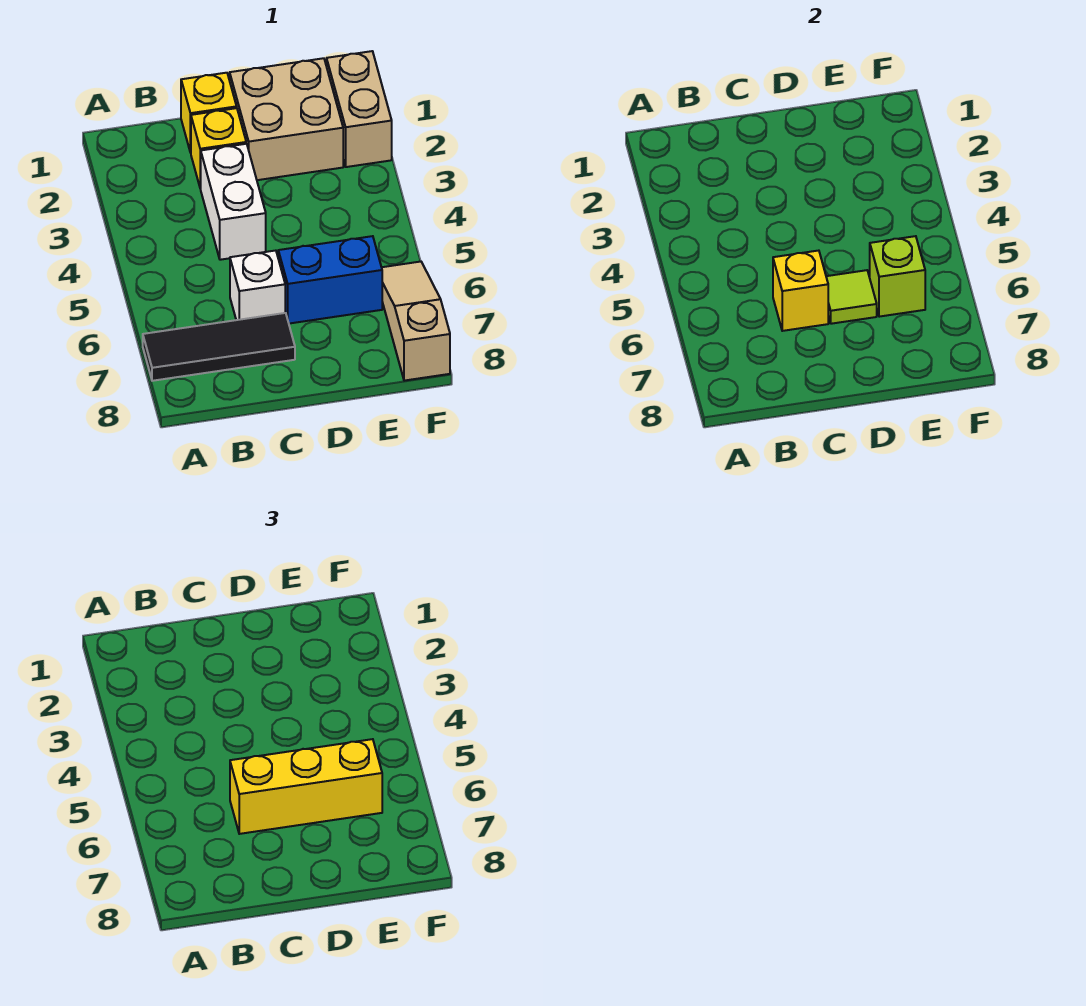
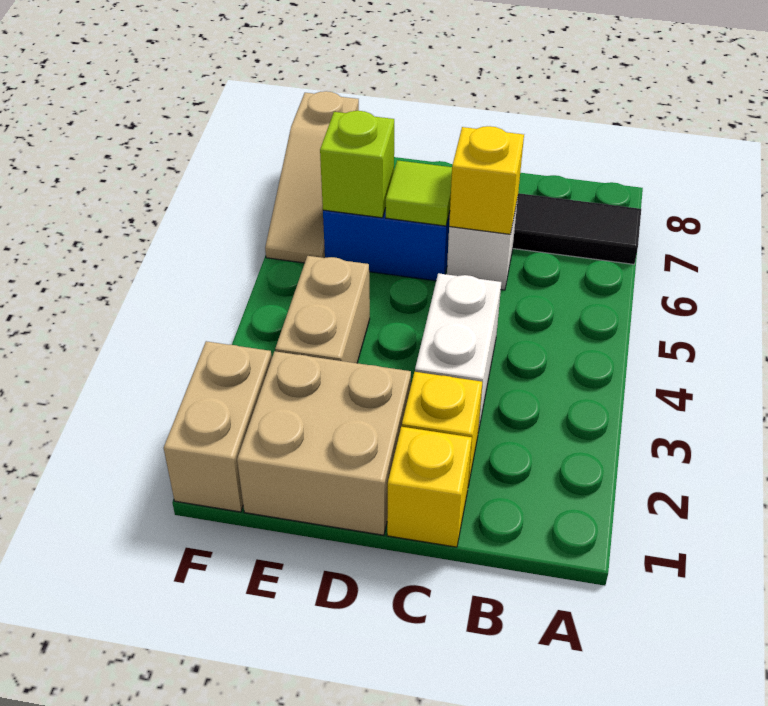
yellow brick C6:E6 level 3 -> none
none -> tan brick E3:E4 level 1

